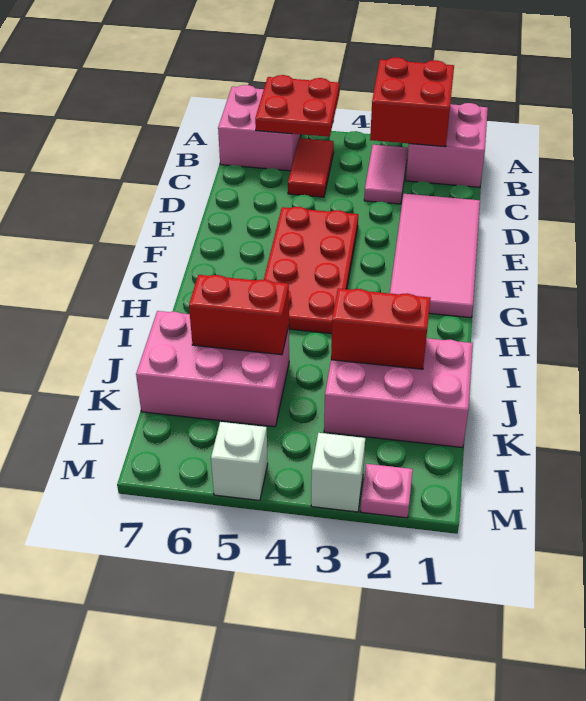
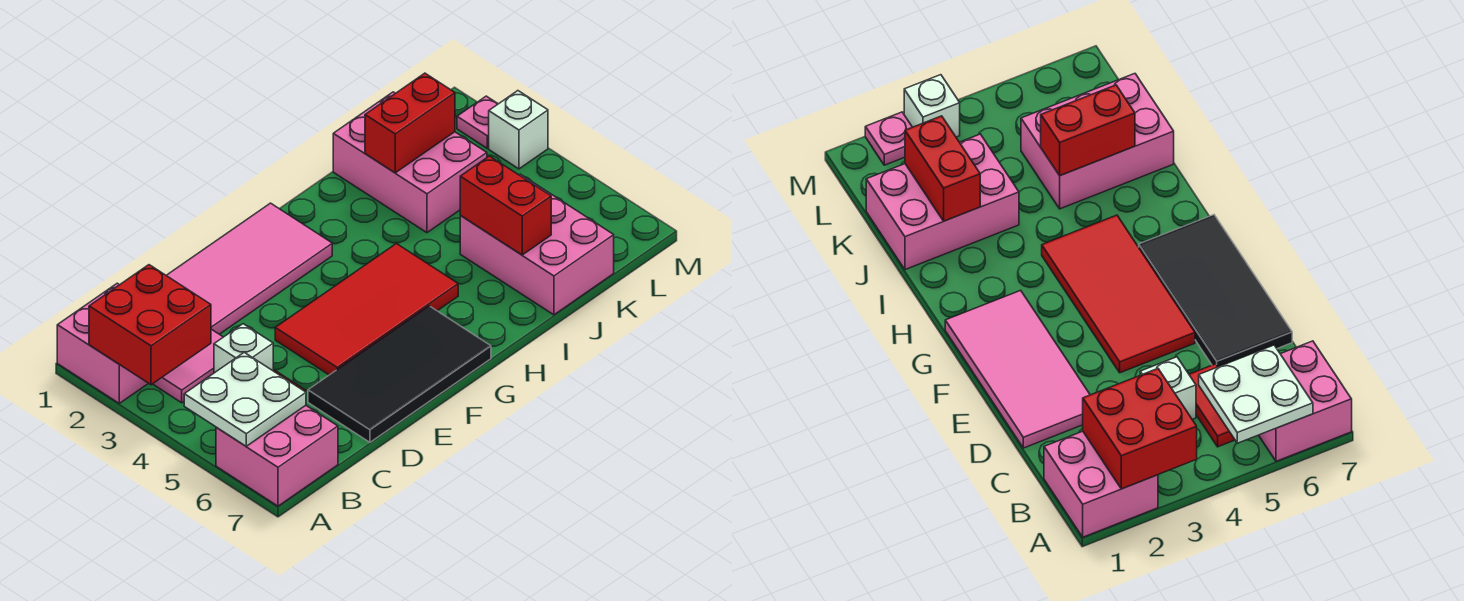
red plate A5:B6 level 2 -> white plate A5:B6 level 2
none -> black tile D6:G7 level 1
red plate E4:H5 level 1 -> red tile E4:H5 level 1
red brick J2:J3 level 2 -> red brick J2:K2 level 2
white brick M5 level 1 -> white brick C4 level 1

